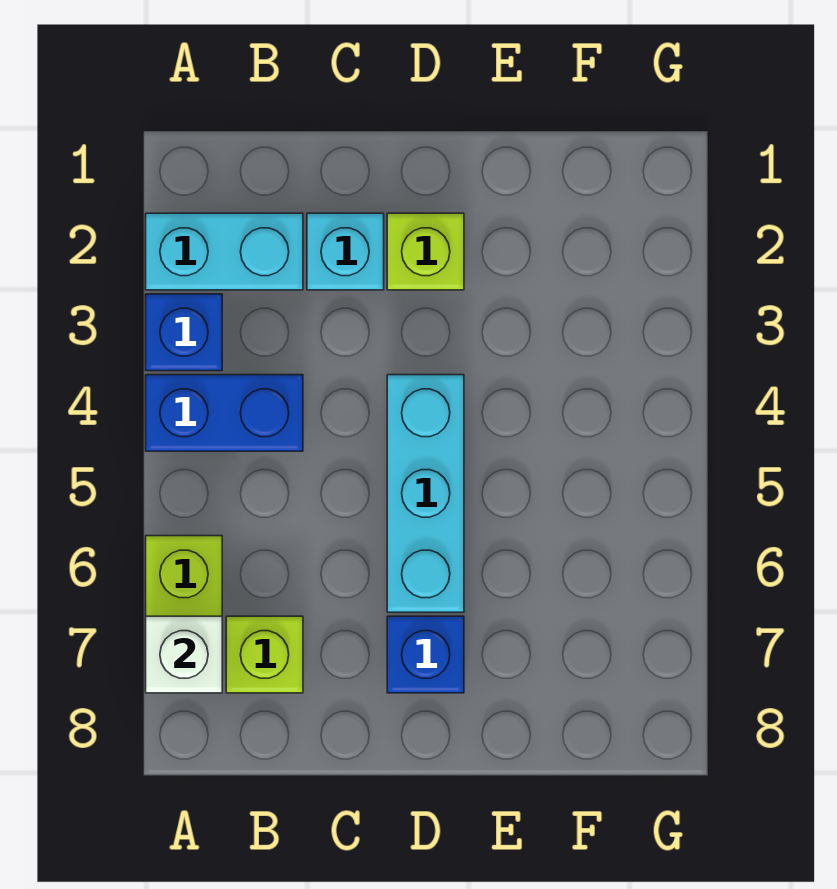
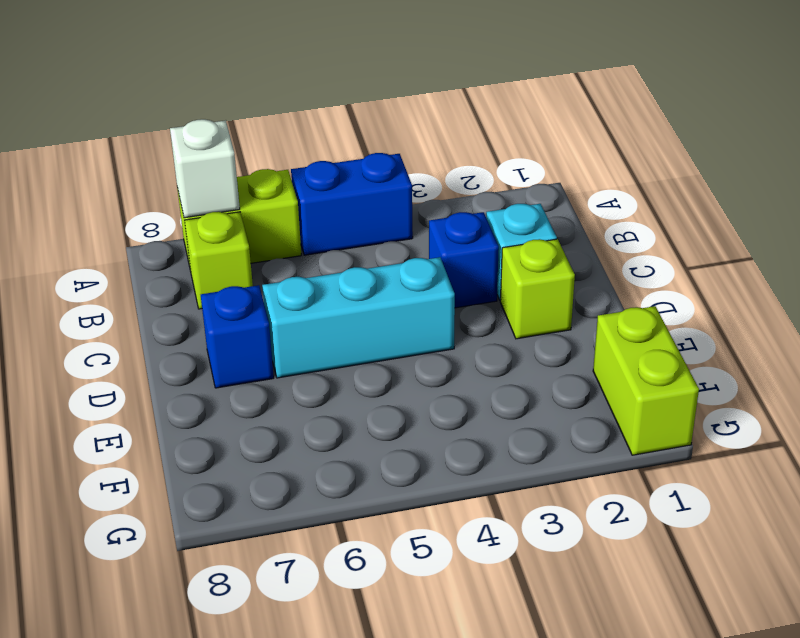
cyan brick A2:B2 level 1 -> none
blue brick A3 level 1 -> blue brick C3 level 1
blue brick A4:B4 level 1 -> blue brick A4:A5 level 1
none -> lime brick F1:G1 level 1

